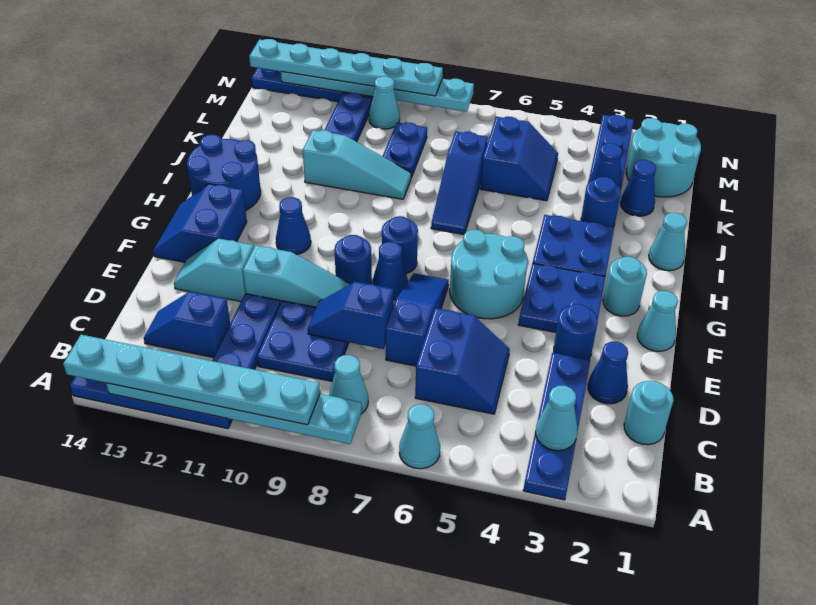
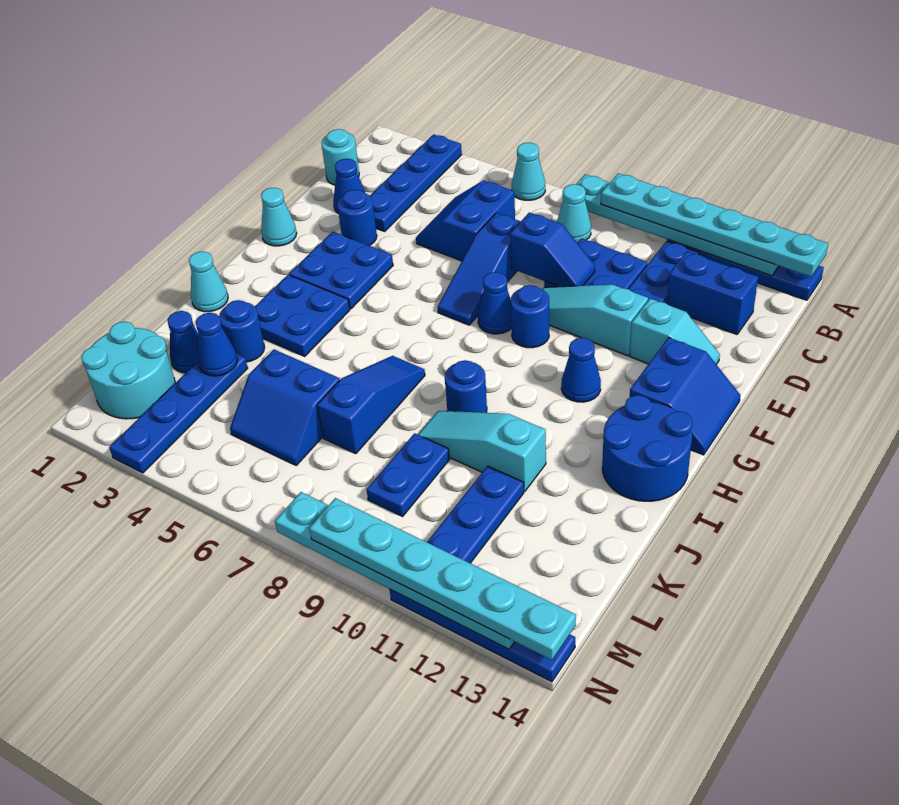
cyan cone B3 level 2 -> none
blue slope C12:C13 level 1 top 12 -> blue brick C12:C13 level 1
cyan round brick F5:G6 level 1 -> none
cyan round brick G2 level 1 -> none
blue round brick G8 level 1 -> blue round brick I9 level 1
blue slope K5:L6 level 1 top 6 -> blue slope K5:L6 level 1 top K
cyan cone M10 level 1 -> none

